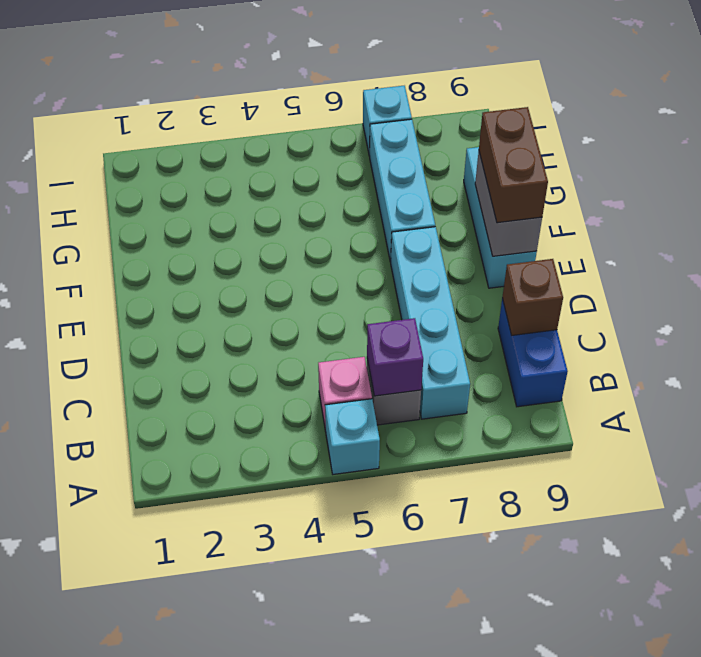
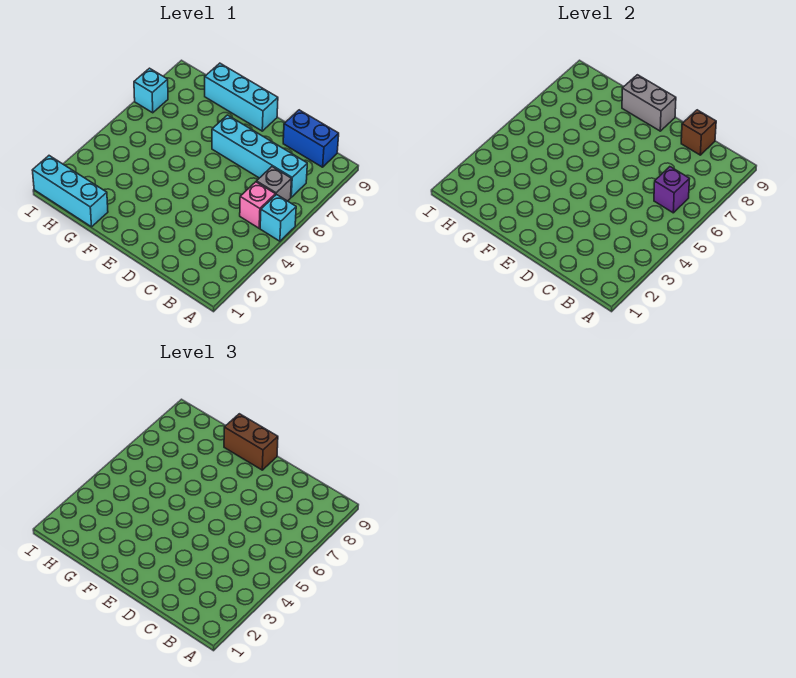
cyan brick F7:H7 level 1 -> cyan brick G1:I1 level 1

